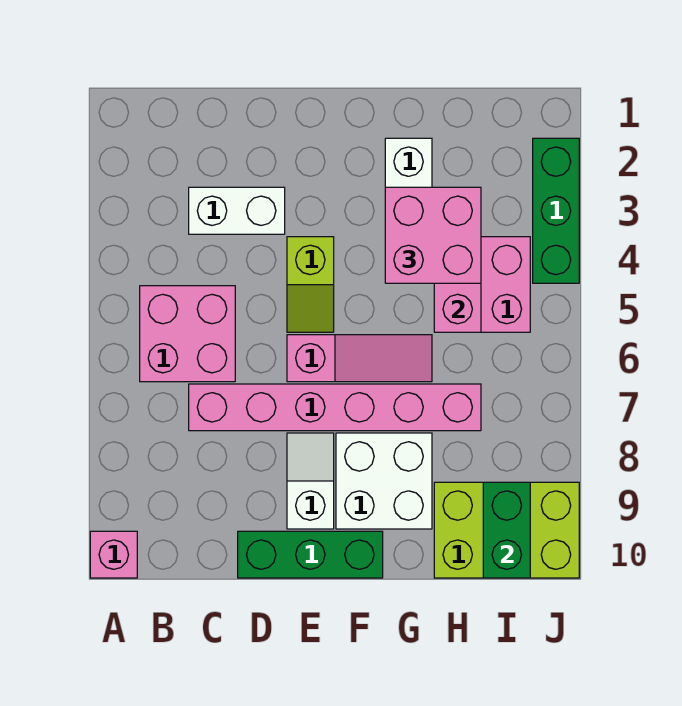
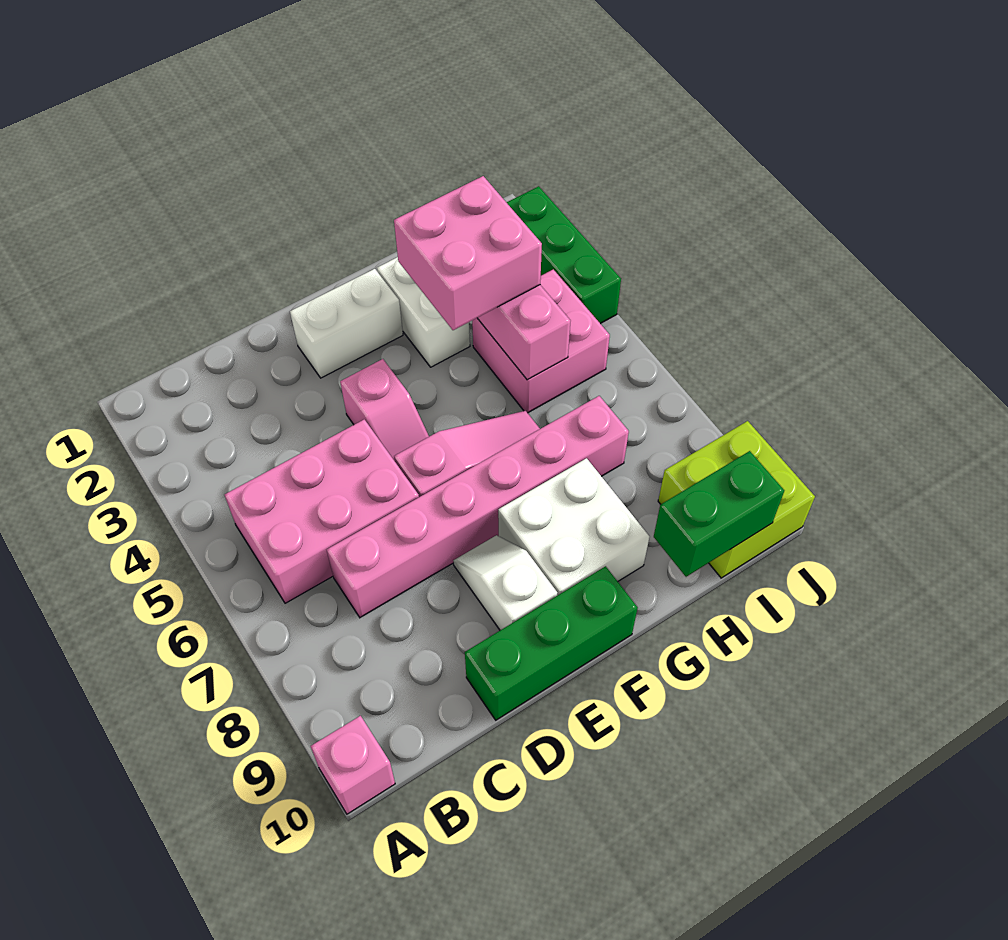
pink brick B5:C6 level 1 -> pink brick B5:D6 level 1
white brick C3:D3 level 1 -> white brick E2:F2 level 1
lime slope E4:E5 level 1 top 4 -> pink slope E4:E5 level 1 top 4
lime brick H9:J10 level 1 -> lime brick I9:J10 level 1
green brick I9:I10 level 2 -> green brick H10:I10 level 2

